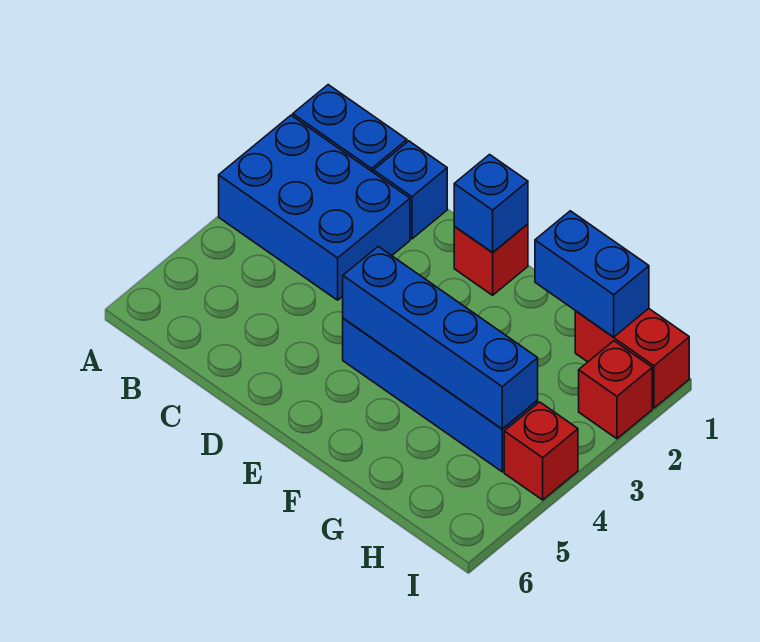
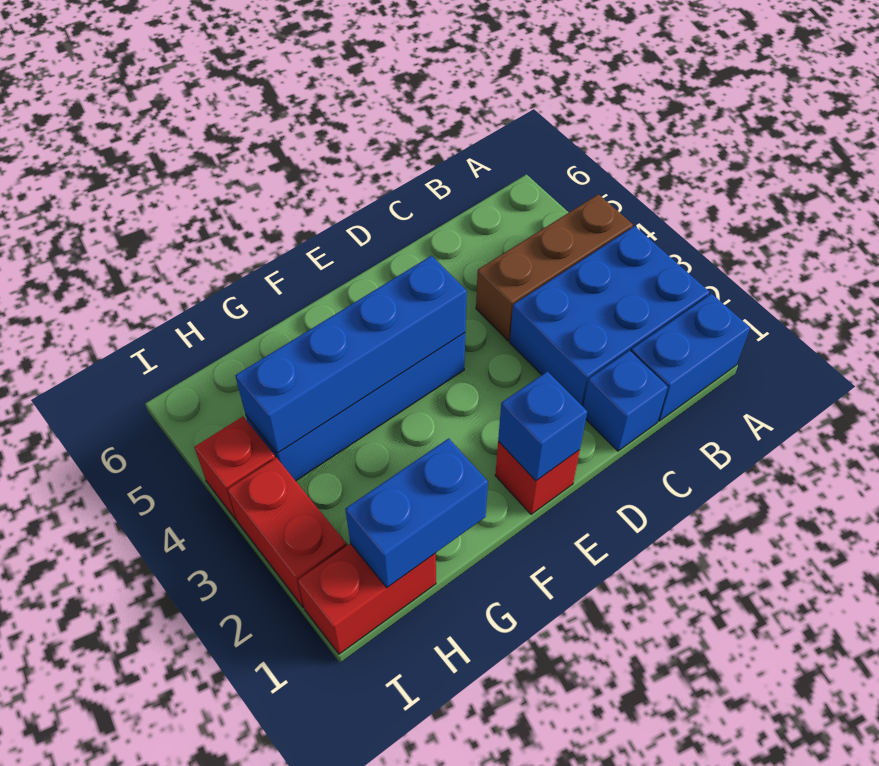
none -> brown brick A4:C4 level 1
red brick I2 level 1 -> red brick I2:I3 level 1

